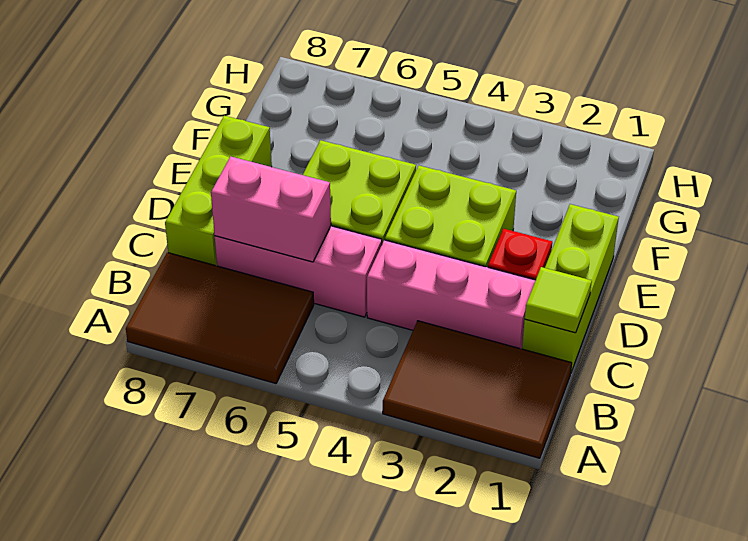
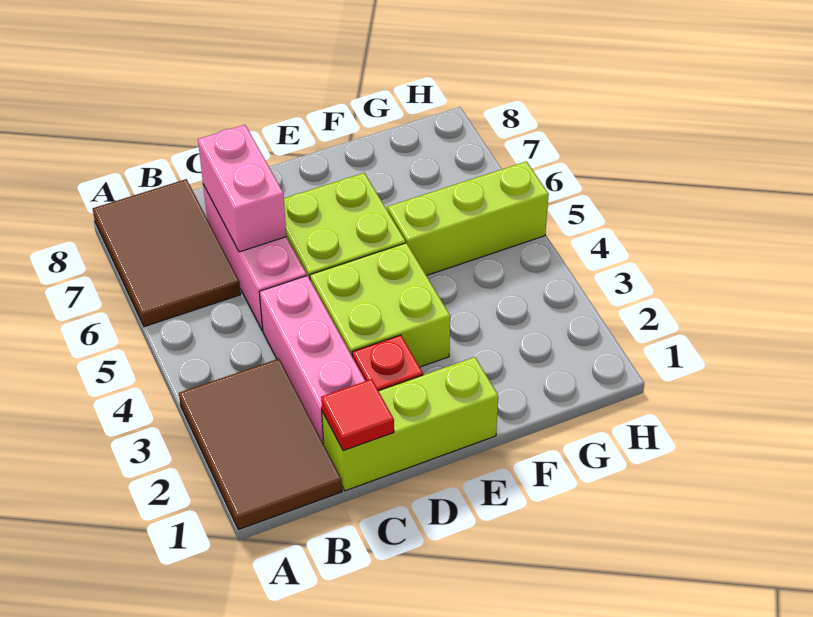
lime tile C1 level 2 -> red tile C1 level 2
lime brick C8:E8 level 1 -> lime brick F5:H5 level 1

